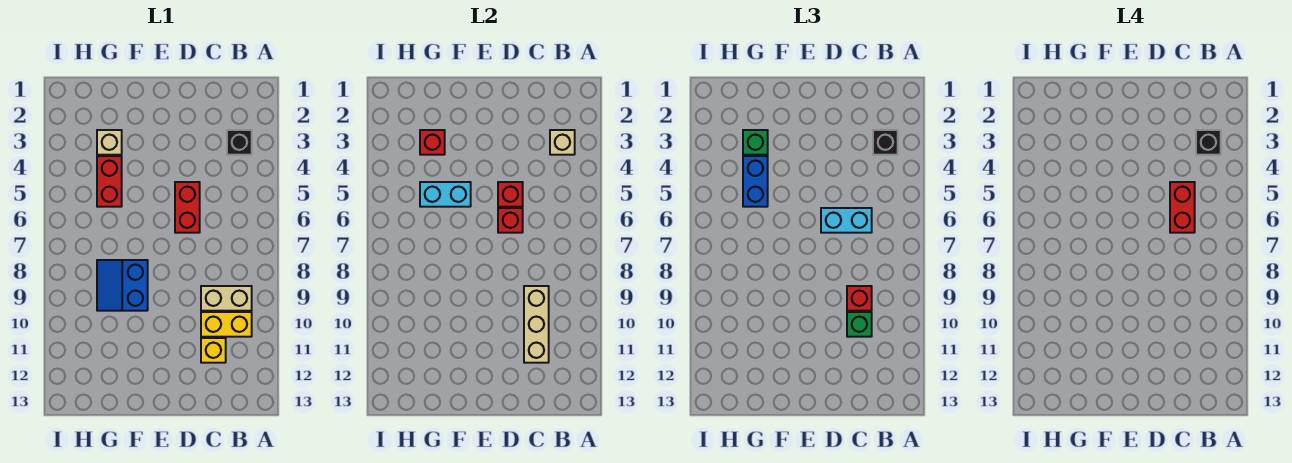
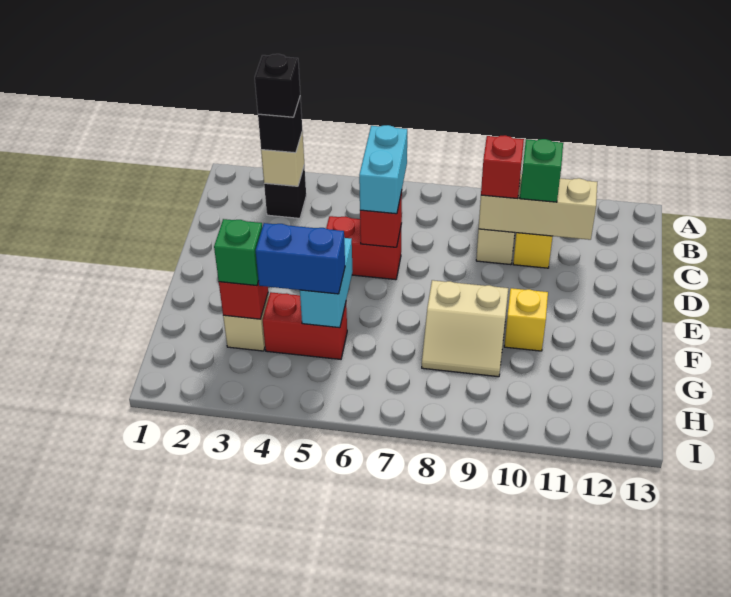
red brick C5:C6 level 4 -> none
yellow brick C11 level 1 -> yellow brick F10 level 1
red brick D5 level 2 -> none
blue slope F8:G9 level 1 top F -> tan slope F8:G9 level 1 top F

